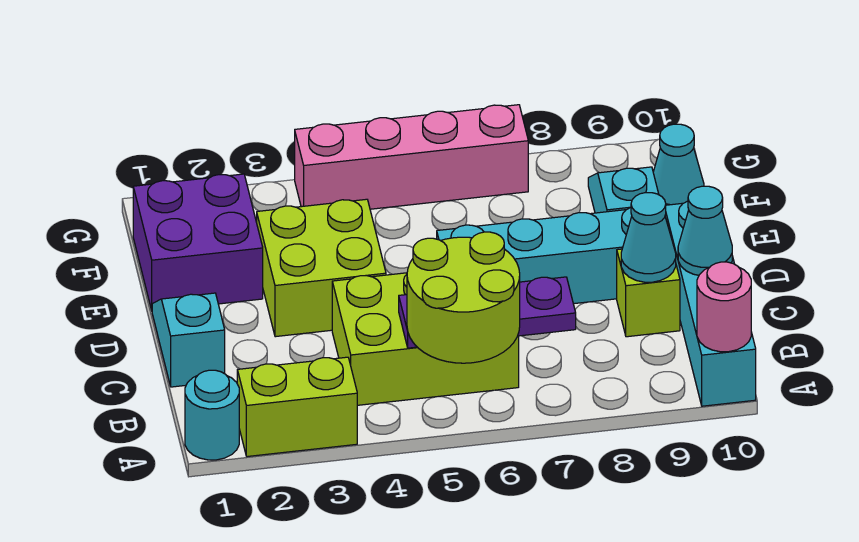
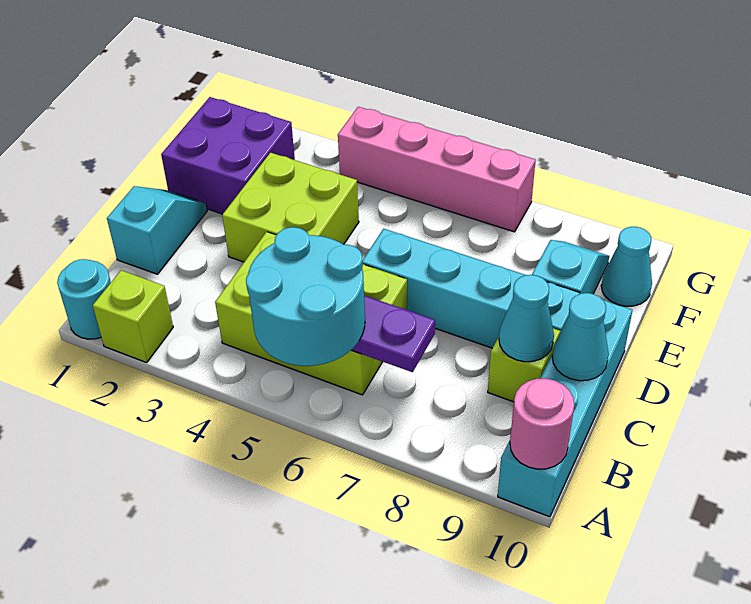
lime brick A2:A3 level 1 -> lime brick A2 level 1
lime round brick A5:B6 level 3 -> cyan round brick A5:B6 level 3

